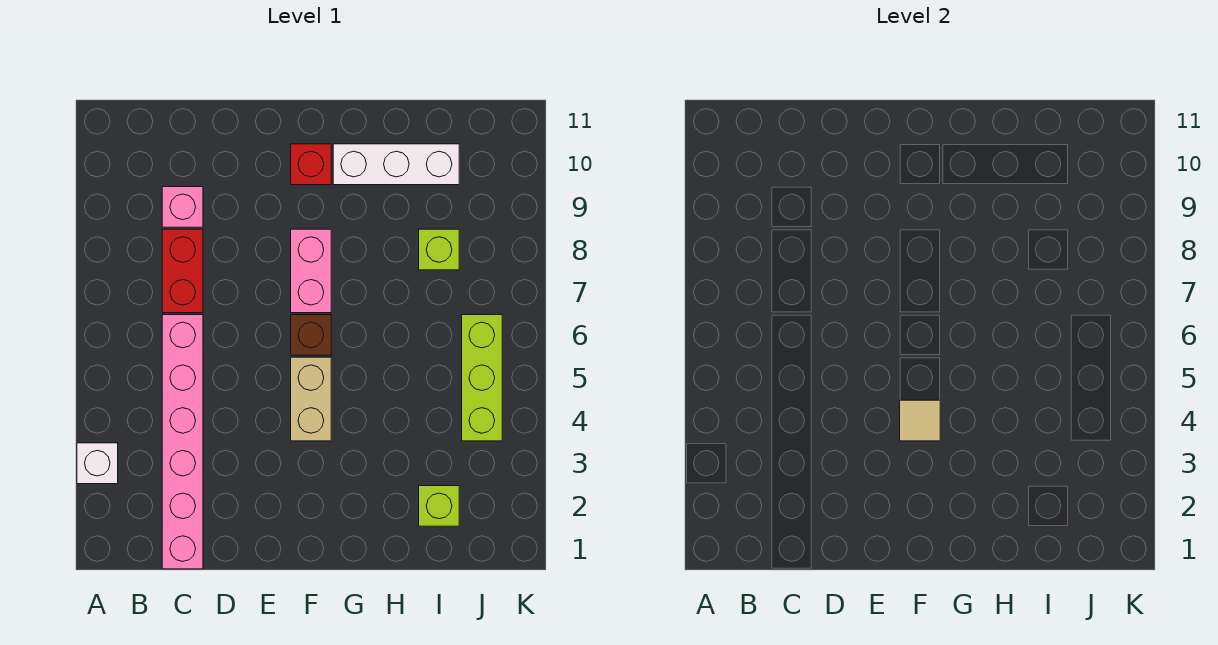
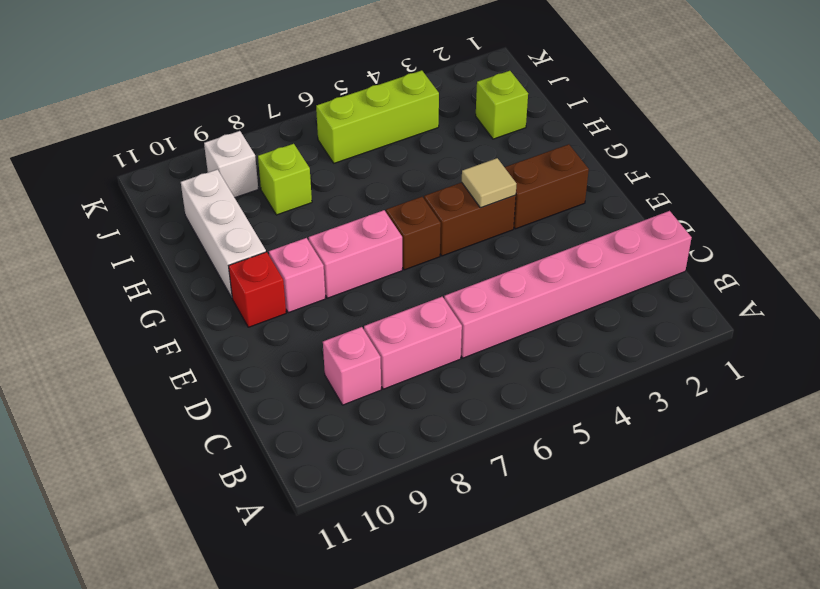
white brick A3 level 1 -> white brick J9 level 1
red brick C7:C8 level 1 -> pink brick C7:C8 level 1
none -> brown brick F2:F3 level 1
tan brick F4:F5 level 1 -> brown brick F4:F5 level 1
none -> pink brick F9 level 1

